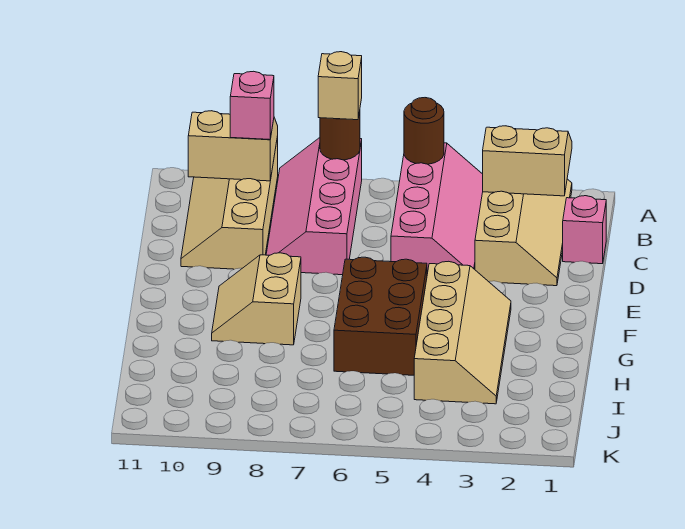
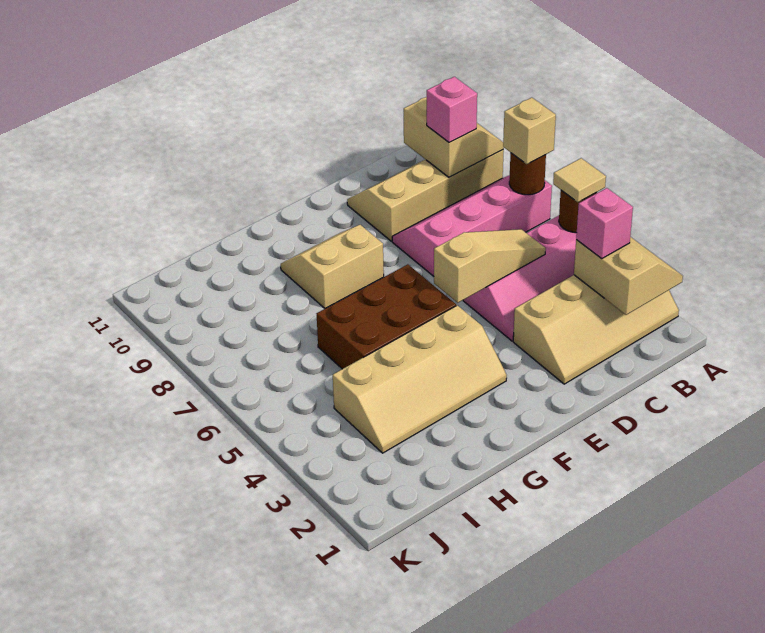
none -> tan tile A5 level 3
pink brick C1 level 1 -> pink brick B3 level 3
none -> tan slope C5:E5 level 2 top E

